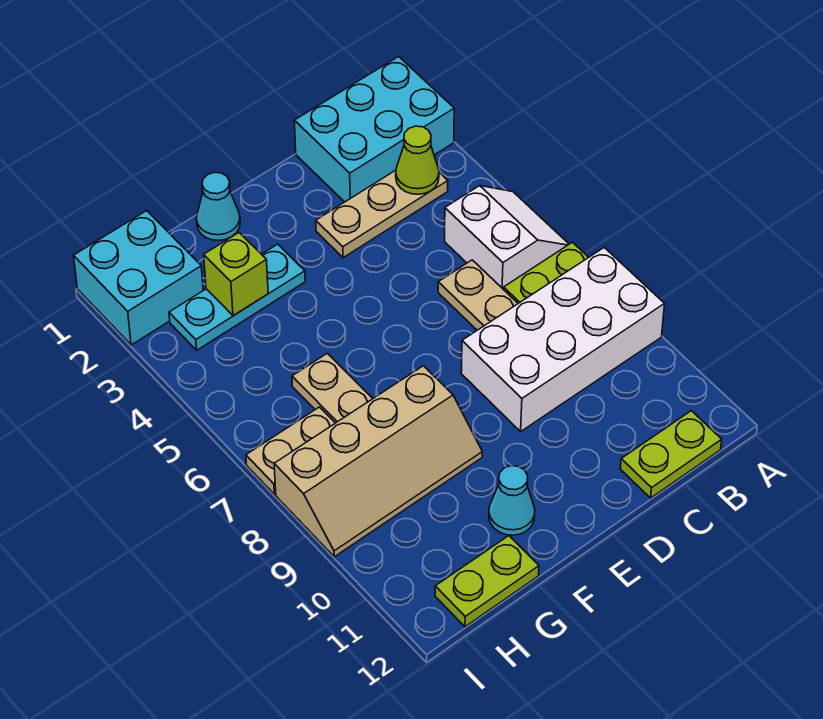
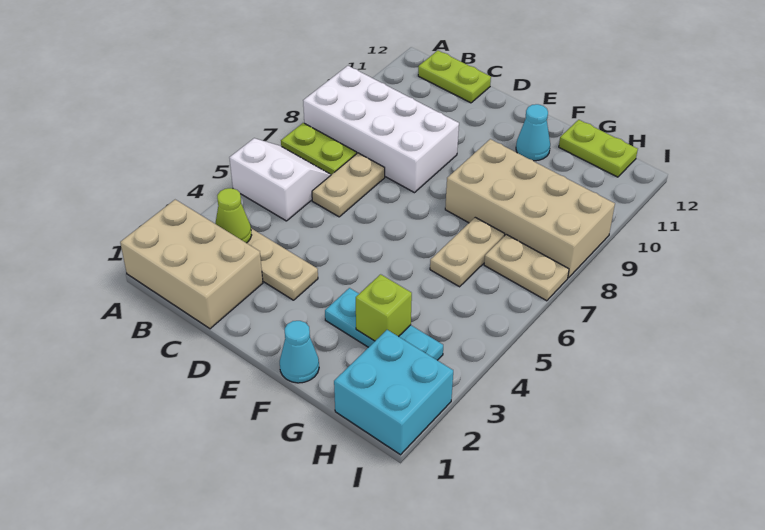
cyan brick A1:C2 level 1 -> tan brick A1:C2 level 1
white slope A5:B6 level 1 top B -> white slope A5:B6 level 1 top 5
tan slope F8:I9 level 1 top 8 -> tan brick F8:I9 level 1

